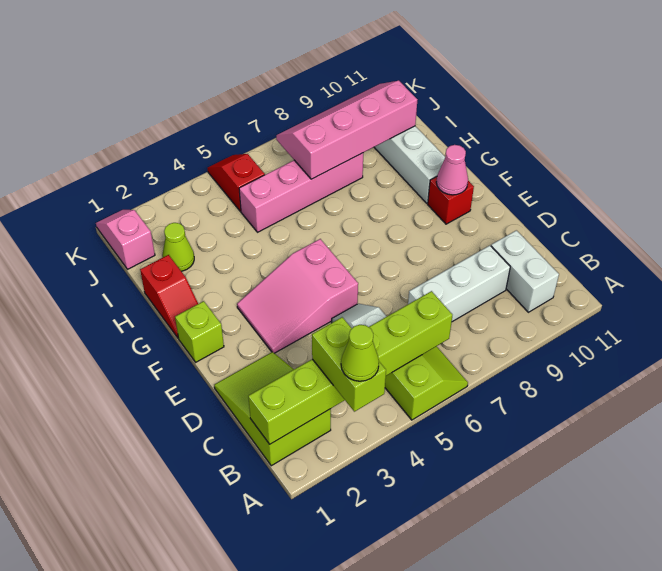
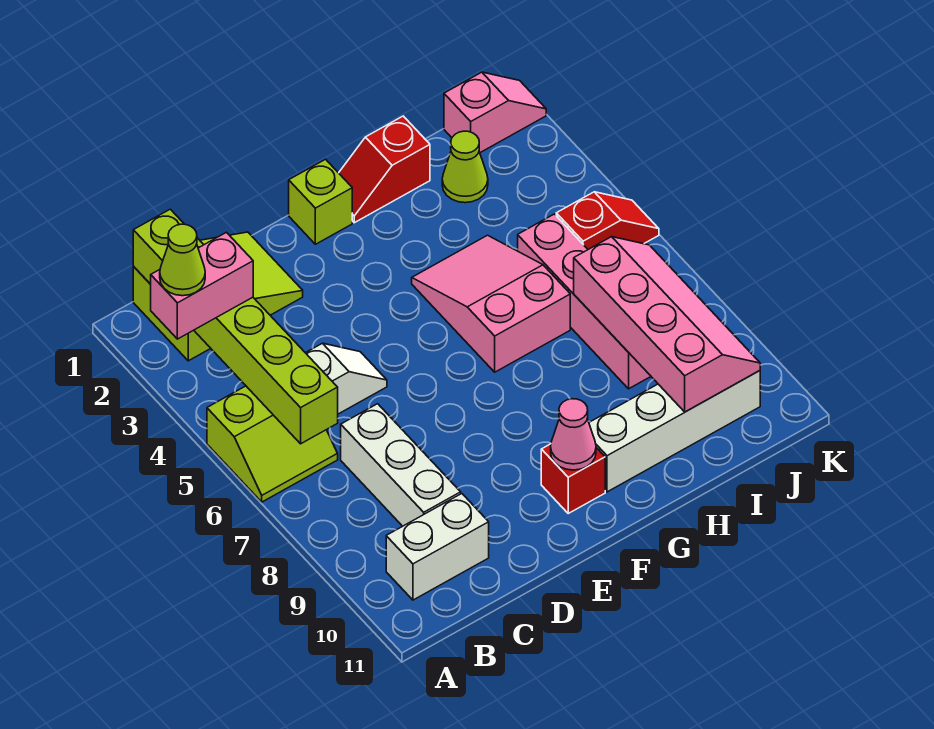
lime brick A3:B3 level 3 -> pink brick A3:B3 level 3
pink slope E3:F5 level 1 top 5 -> pink slope G4:H6 level 1 top 6

